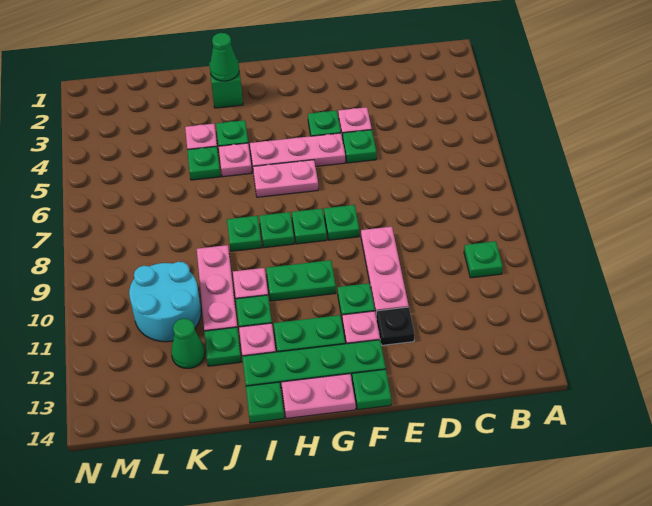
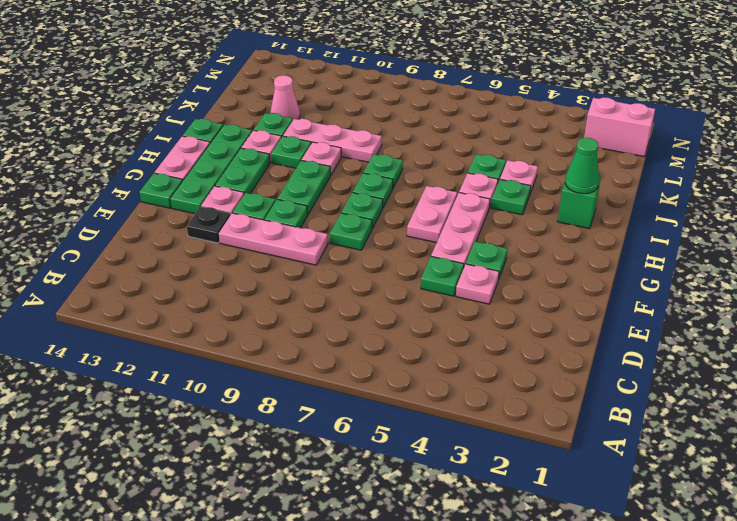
green plate B10 level 1 -> green plate F10 level 1
cyan round brick K10:L11 level 1 -> none
green cone K12 level 1 -> pink cone K12 level 1
none -> pink brick M1:M2 level 1

